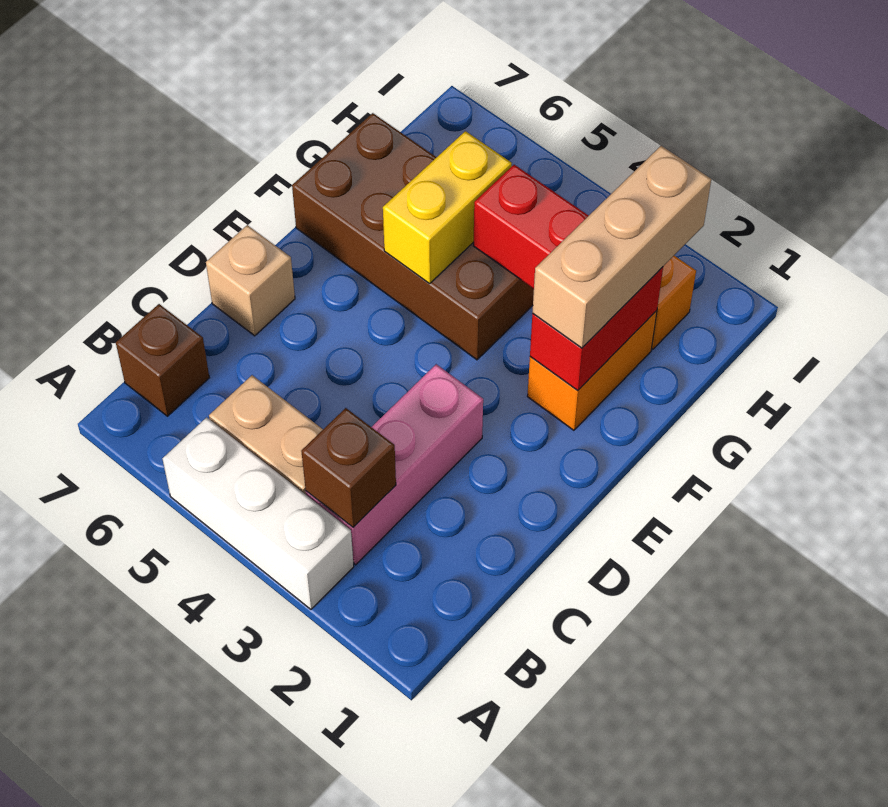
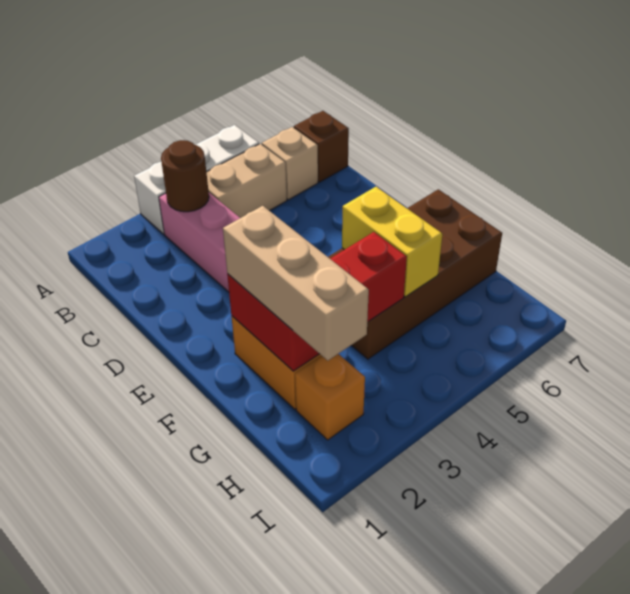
brown brick B3 level 2 -> brown round brick B3 level 2
tan brick D7 level 1 -> tan brick B6 level 1

